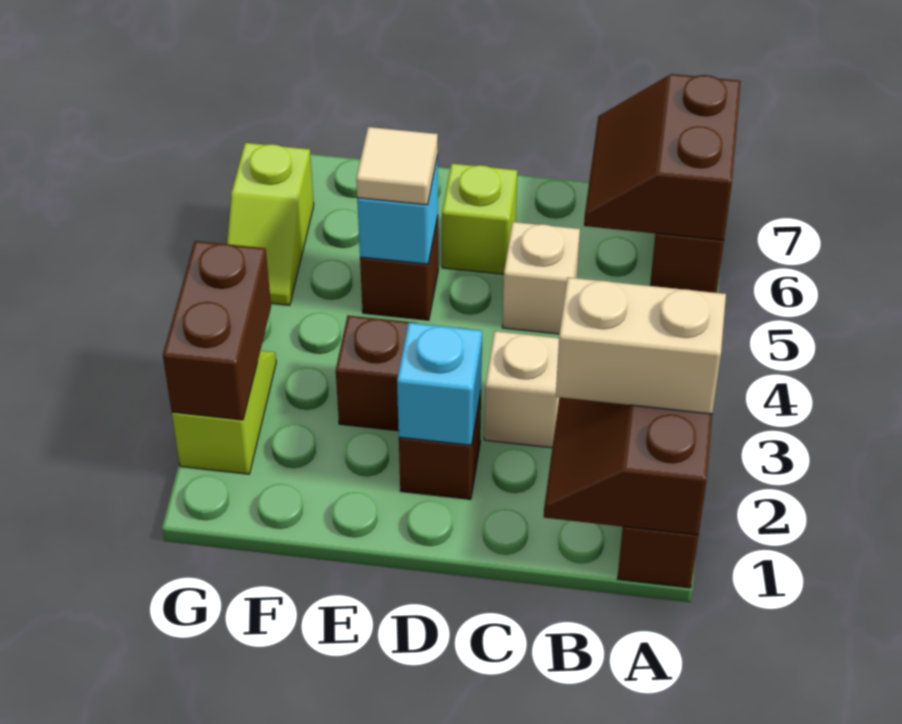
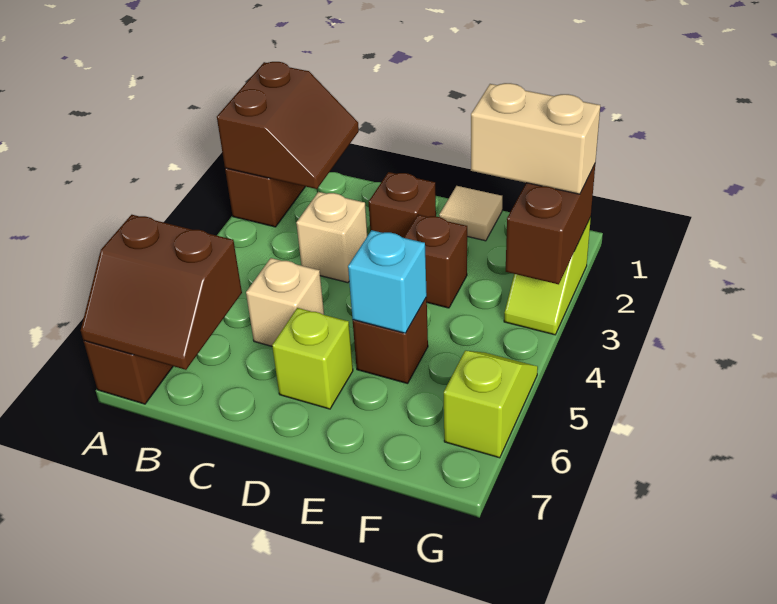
tan brick A2:B2 level 3 -> tan brick F2:G2 level 3
brown slope A6:B7 level 2 top A -> brown slope A6:B7 level 2 top 6
cyan brick D2 level 2 -> none
tan tile E5 level 3 -> tan tile E1 level 1

